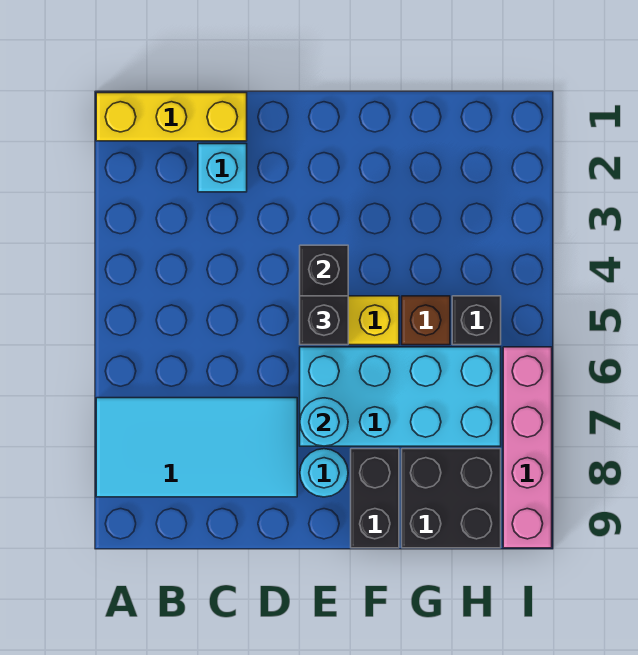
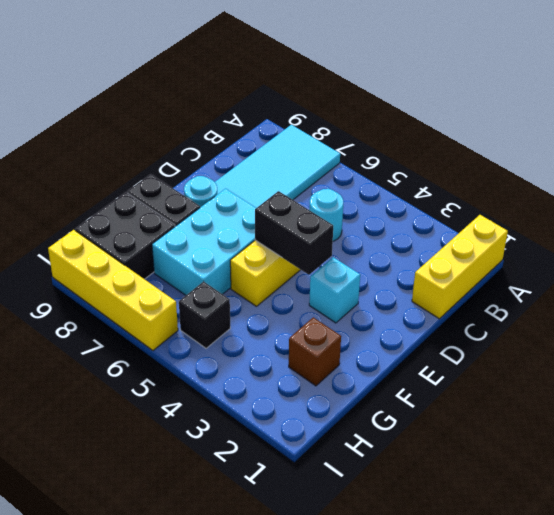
cyan brick C2 level 1 -> cyan brick E3 level 1
black brick E5 level 3 -> none
cyan brick E6:H7 level 1 -> cyan brick E6:G7 level 1
cyan round brick E7 level 2 -> cyan round brick C5 level 1
brown brick G5 level 1 -> brown brick G2 level 1
pink brick I6:I9 level 1 -> yellow brick I6:I9 level 1

